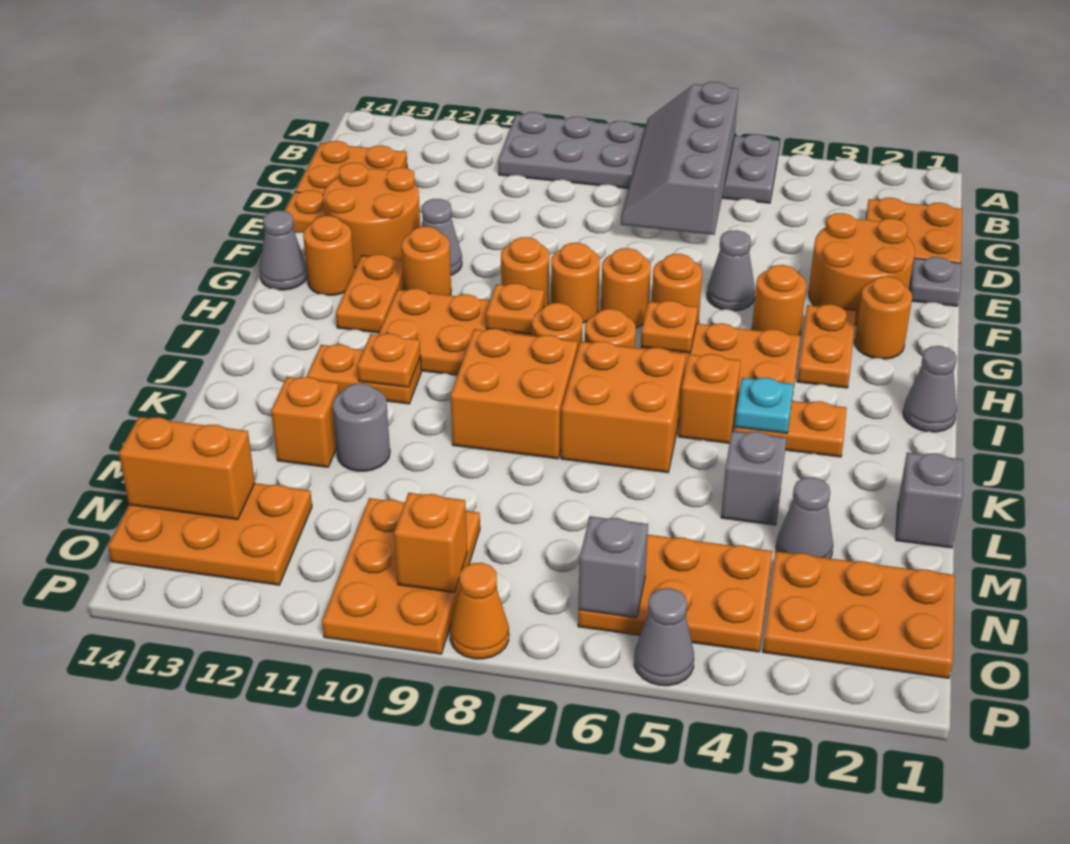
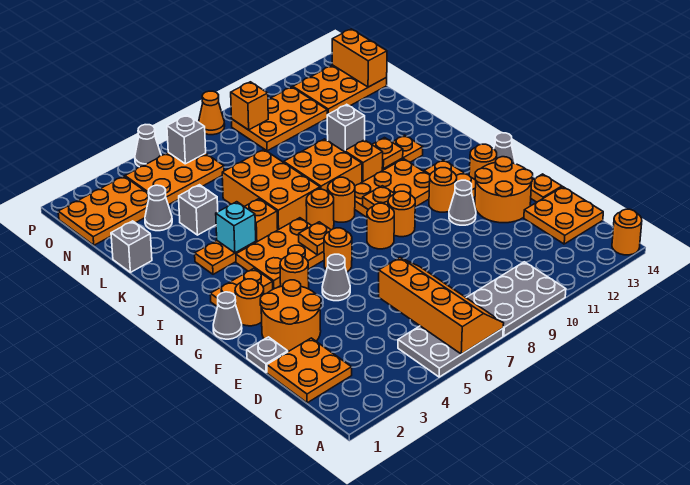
grey slope A6:D7 level 2 top 6 -> orange slope A6:D7 level 2 top 6
orange plate G3:H3 level 1 -> orange plate H2:H3 level 1
orange round brick G7 level 1 -> orange round brick A14 level 1
grey cone I1 level 1 -> grey cone G1 level 1
cyan plate J4 level 2 -> cyan brick J4 level 2
orange brick J6:K7 level 1 -> orange brick J6:L7 level 1
grey round brick L11 level 1 -> grey brick L11 level 1
orange brick L12 level 1 -> orange brick J10 level 1
orange plate N9:P10 level 1 -> orange plate N9:O11 level 1
orange brick N13:N14 level 2 -> orange brick N14:O14 level 2

